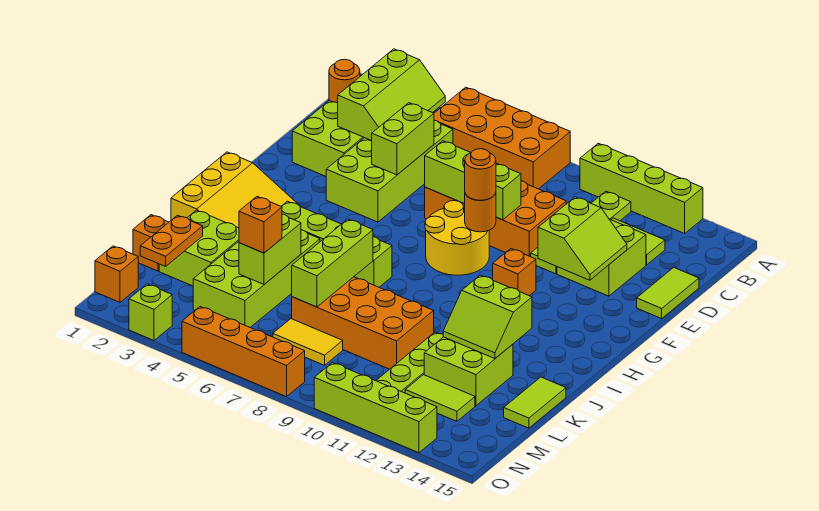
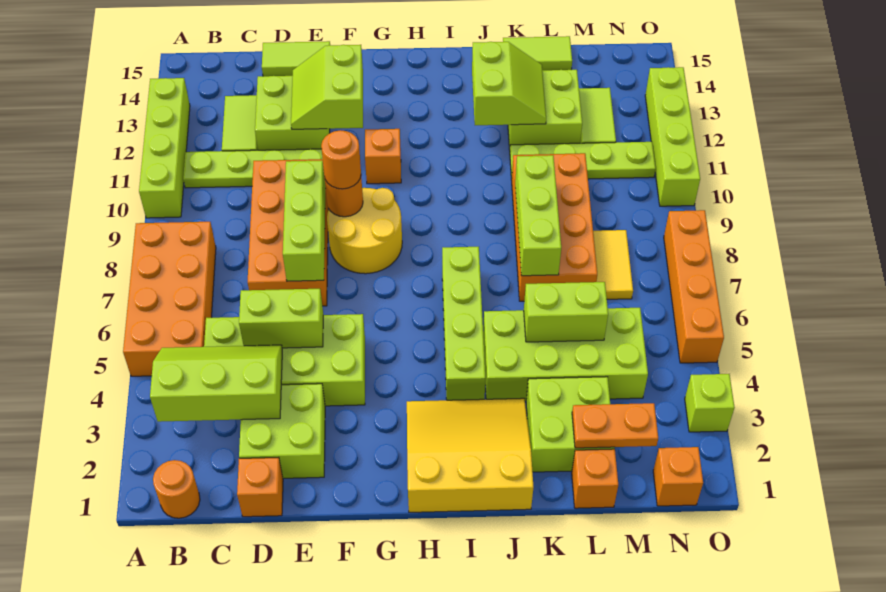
lime slope E12:F13 level 2 top 12 -> lime slope E12:F13 level 2 top F
lime brick J7:L7 level 2 -> lime brick K7:K9 level 2
orange brick L5 level 3 -> orange brick D1 level 1

